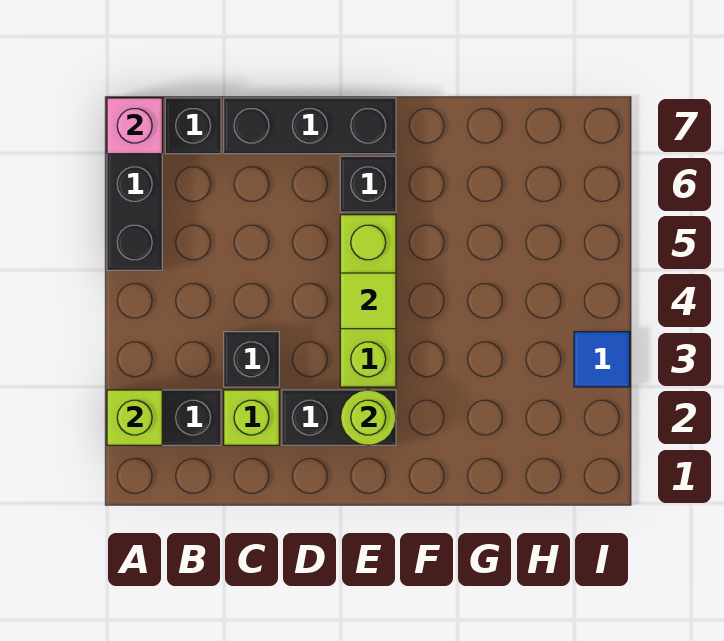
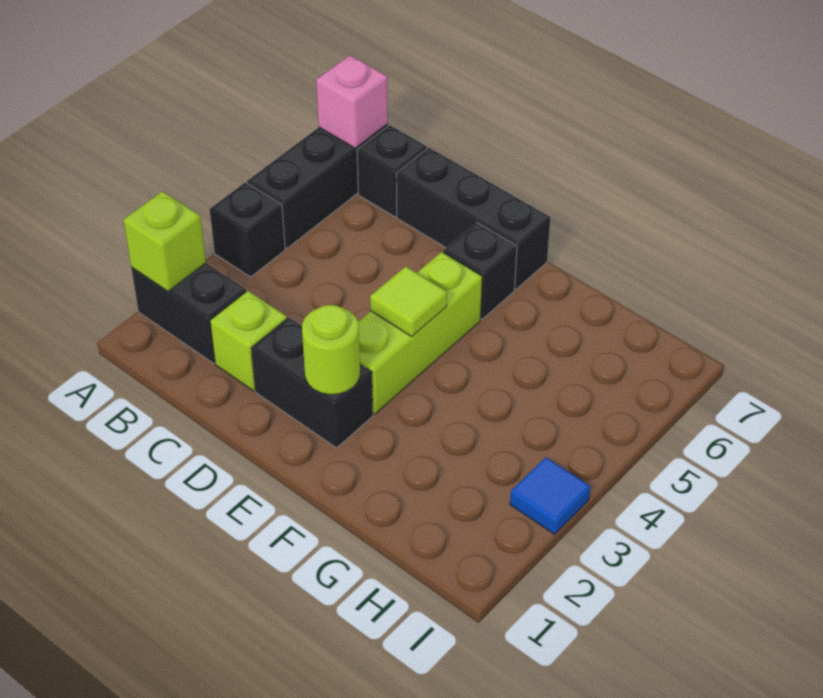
black brick C3 level 1 -> black brick A4 level 1

